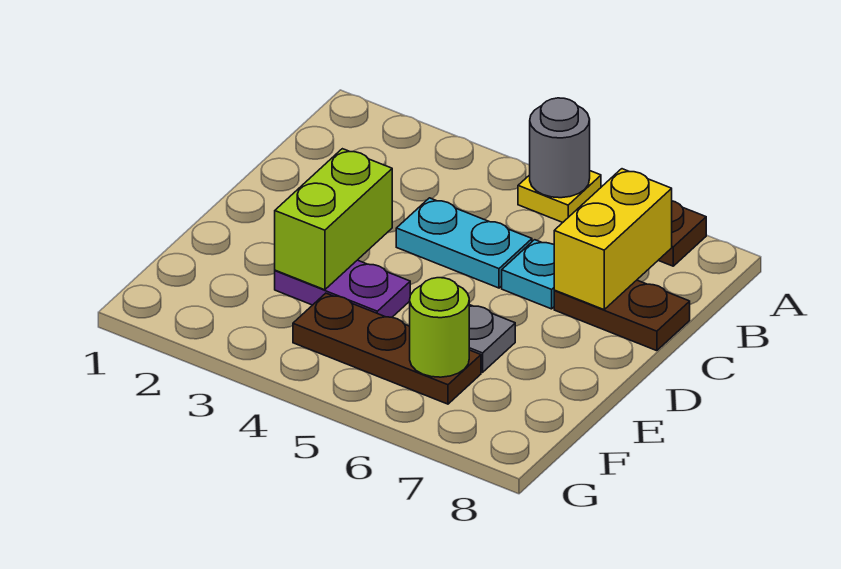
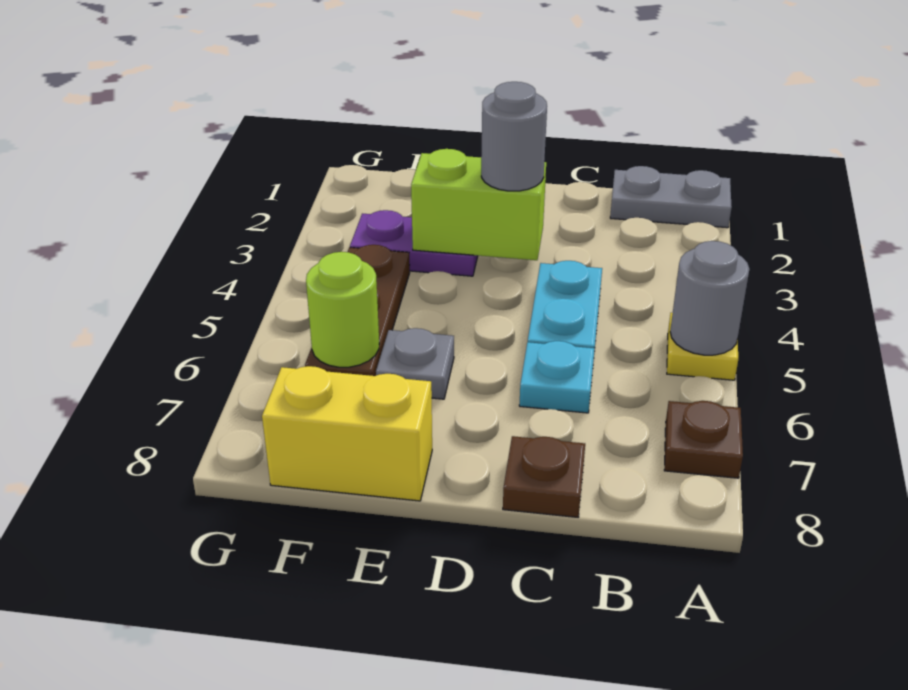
none -> grey plate A1:B1 level 1
yellow brick B7:C7 level 2 -> yellow brick E8:F8 level 1
brown plate C7:C8 level 1 -> brown plate C8 level 1
none -> grey round brick D3 level 3
purple plate E3:E4 level 1 -> purple plate E3:F3 level 1

